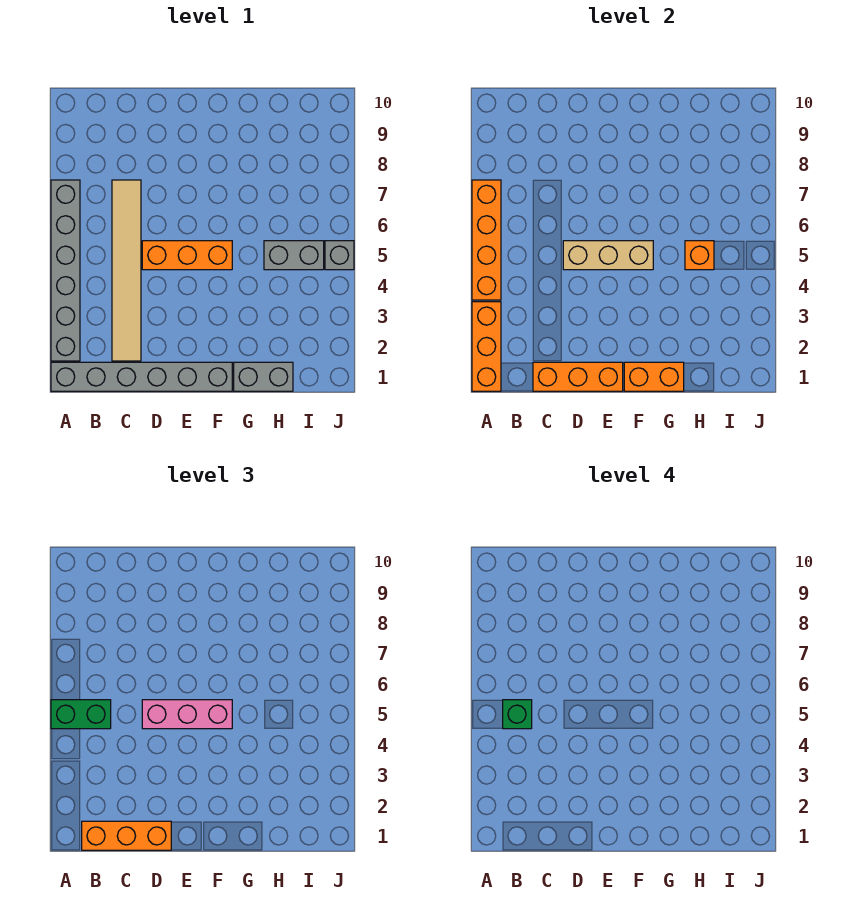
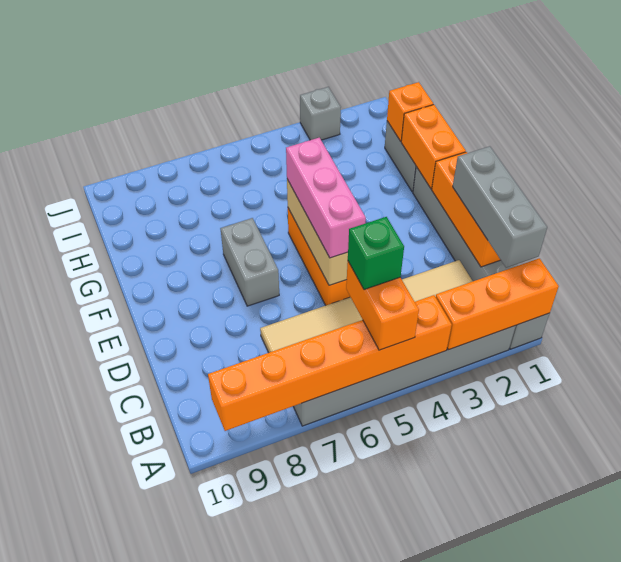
orange brick A4:A7 level 2 -> orange brick A4:A9 level 2
green brick A5:B5 level 3 -> orange brick A5:B5 level 3
orange brick B1:D1 level 3 -> grey brick B1:D1 level 3
grey brick H5:I5 level 1 -> grey brick E7:F7 level 1
orange brick H5 level 2 -> orange brick H1 level 2
grey brick J5 level 1 -> grey brick J3 level 1

